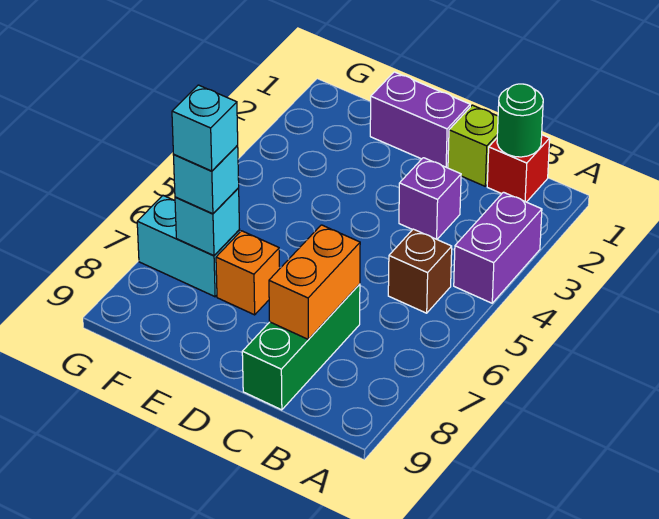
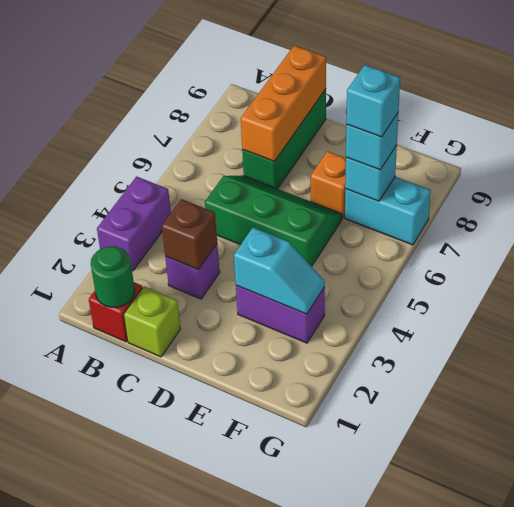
brown brick B5 level 1 -> brown brick C3 level 2
none -> green slope C5:E6 level 1 top 5
orange brick C7:C8 level 2 -> orange brick C7:C9 level 2
purple brick D1:E1 level 1 -> purple brick E3:F3 level 1
none -> cyan slope E3:F3 level 2 top E

